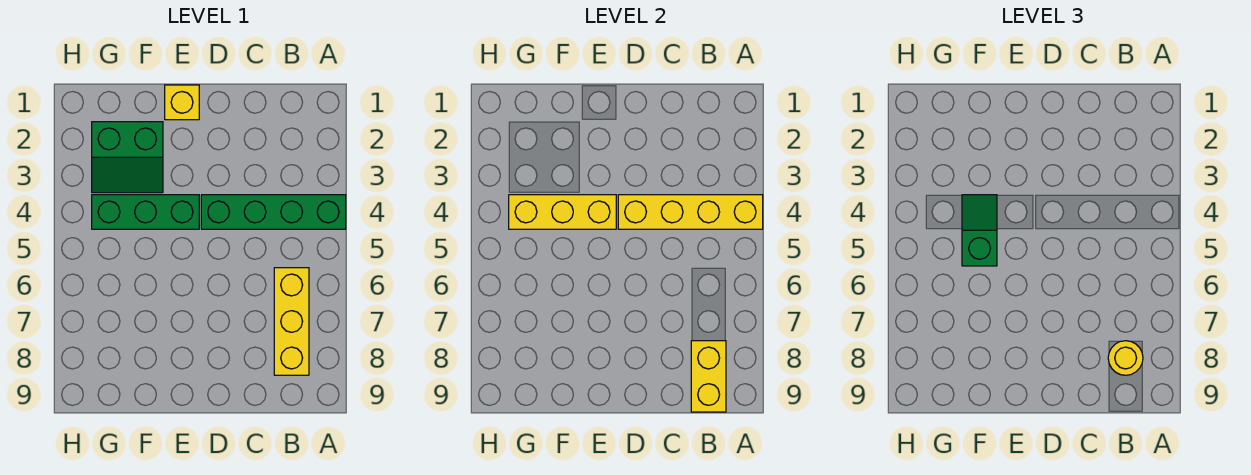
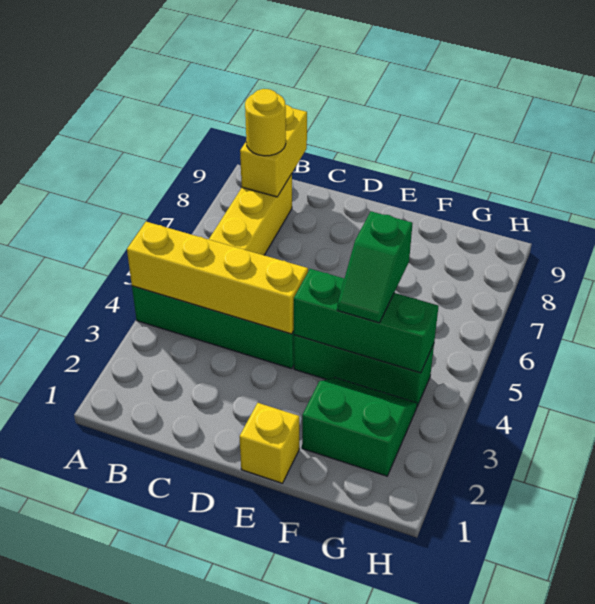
yellow brick E4:G4 level 2 -> green brick E4:G4 level 2

